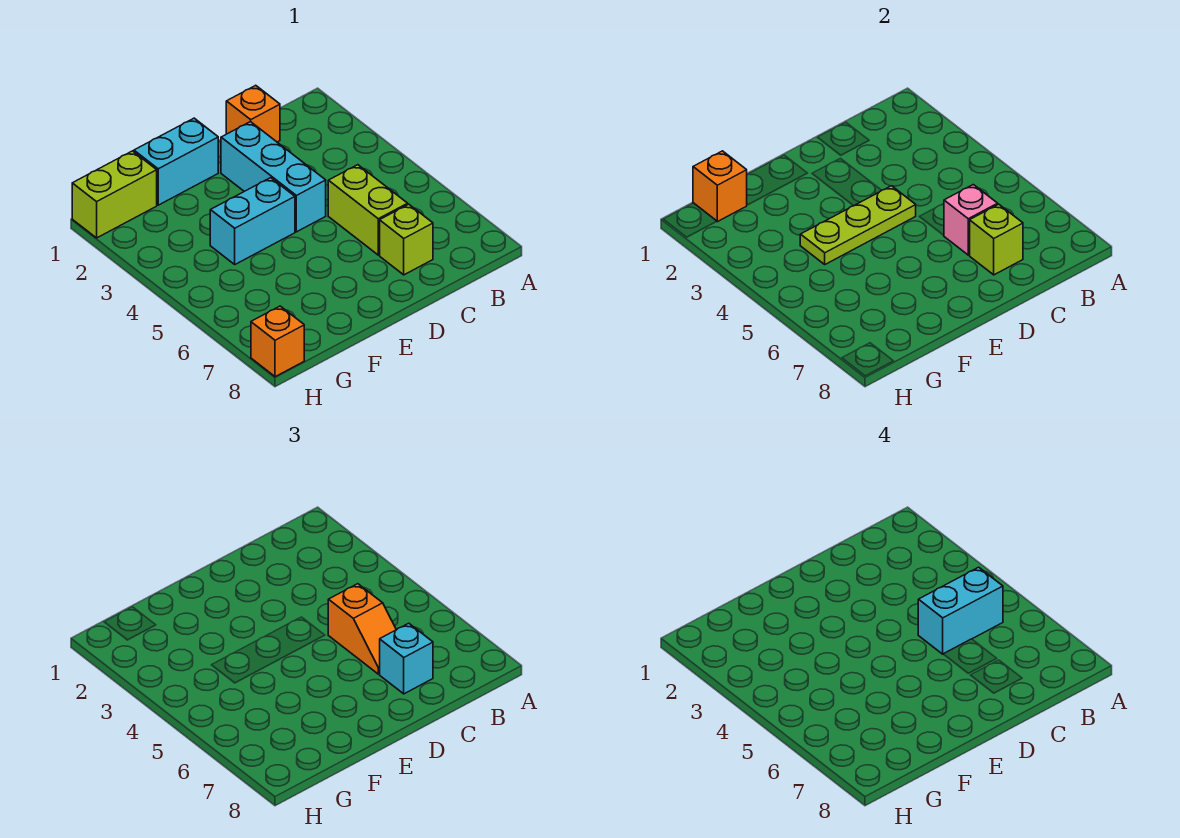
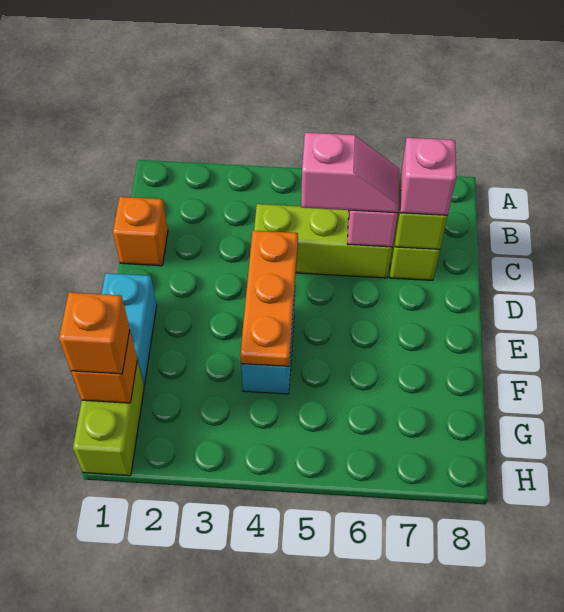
cyan brick B5:C5 level 4 -> none
lime brick C5:C6 level 1 -> lime brick C4:C6 level 1
orange slope C5:C6 level 3 top 5 -> pink slope C5:C6 level 3 top 5
cyan brick C7 level 3 -> pink brick C7 level 3
cyan brick D2:D4 level 1 -> none
lime plate D4:F4 level 2 -> orange plate D4:F4 level 2
orange brick H8 level 1 -> orange brick G1 level 3

